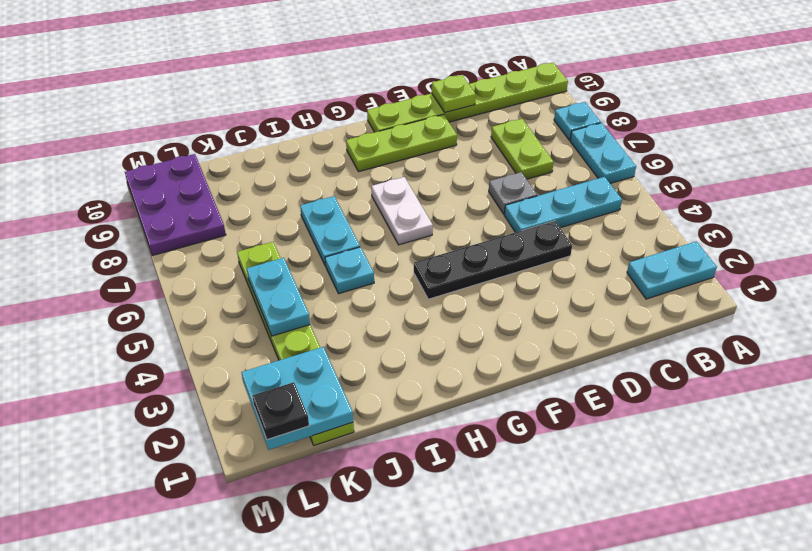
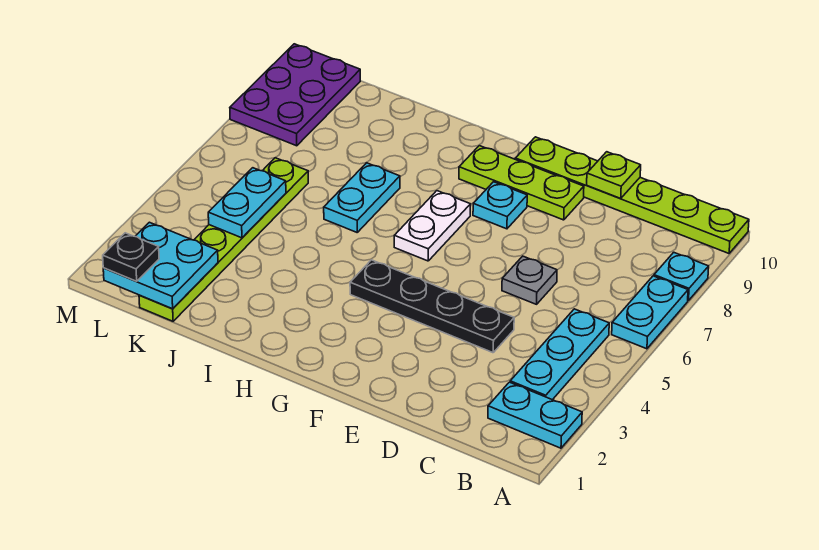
cyan plate B5:D5 level 1 -> cyan plate B3:B5 level 1
lime plate C7:C8 level 1 -> none
cyan plate I5 level 1 -> cyan plate F8 level 1

